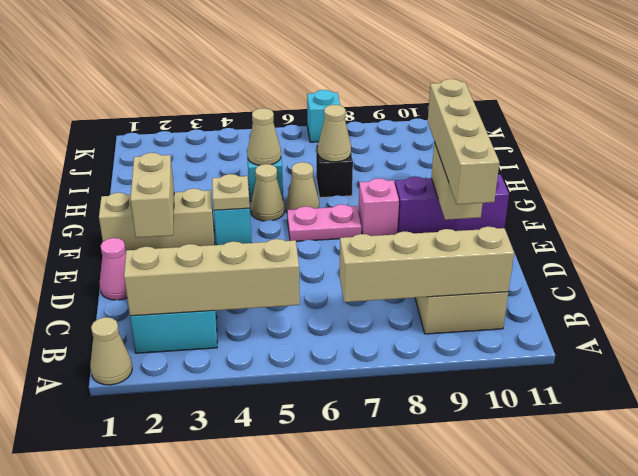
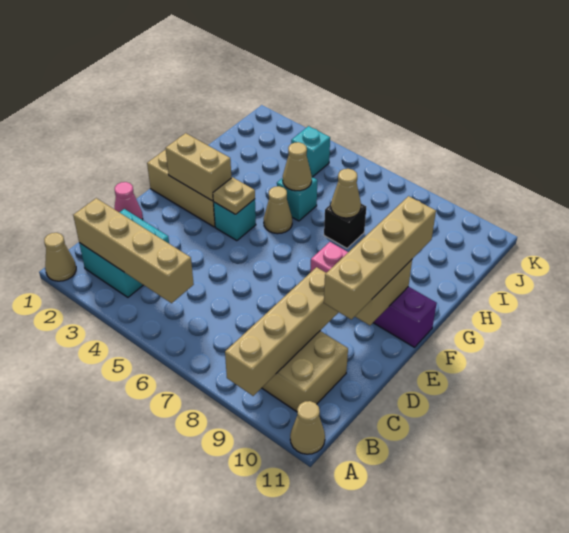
tan brick B7:B10 level 2 -> tan brick A9:D9 level 2
tan brick E2:F2 level 2 -> tan brick F2:F3 level 2
pink plate F6:F7 level 1 -> none
tan cone G6 level 1 -> tan cone A11 level 1
cyan brick K7 level 1 -> cyan brick J4 level 1

